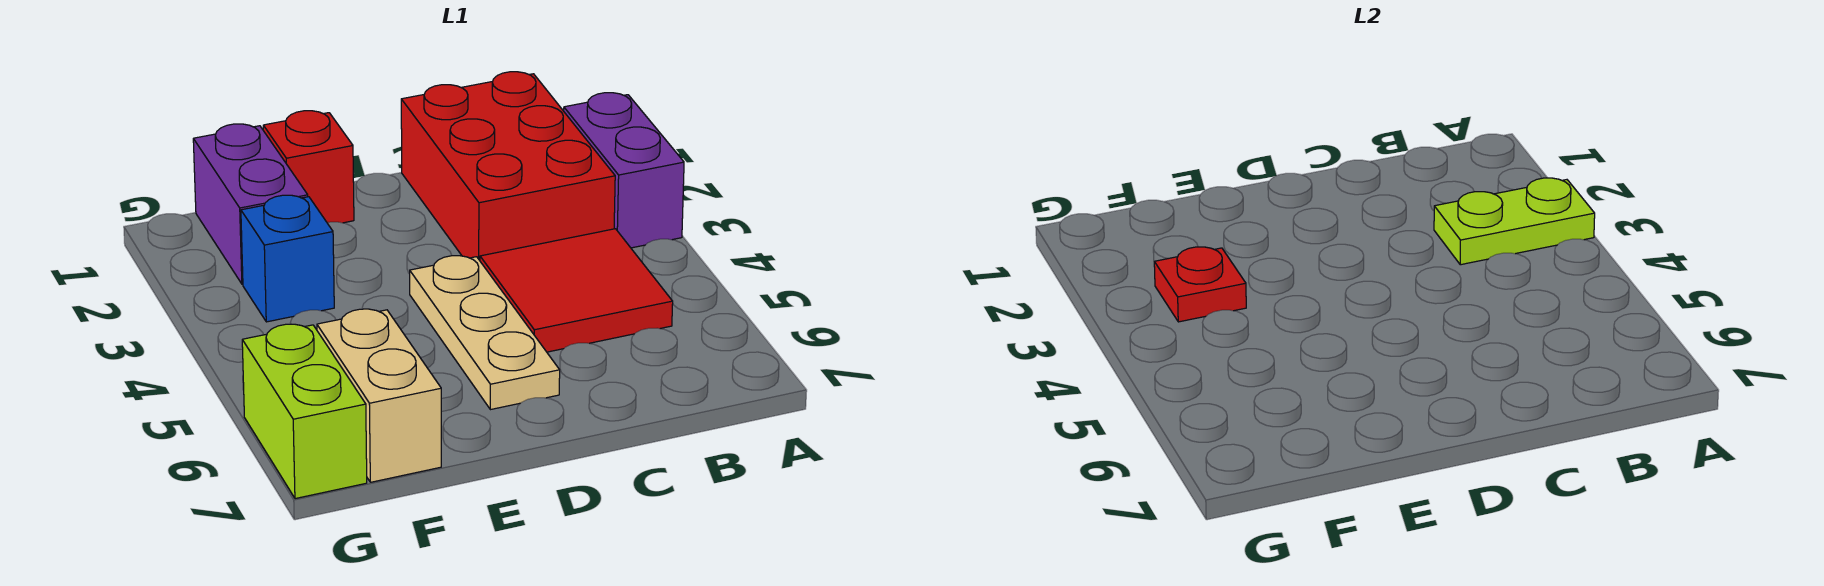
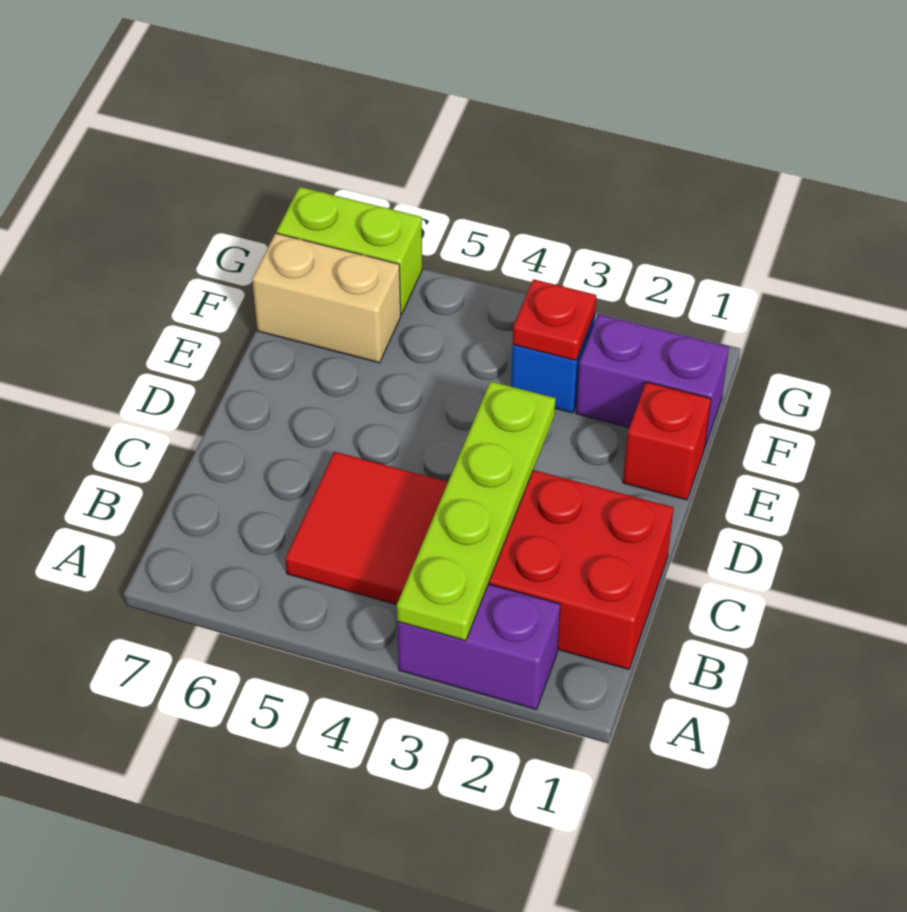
lime plate A3:B3 level 2 -> lime plate A3:D3 level 2
tan plate D4:D6 level 1 -> none

